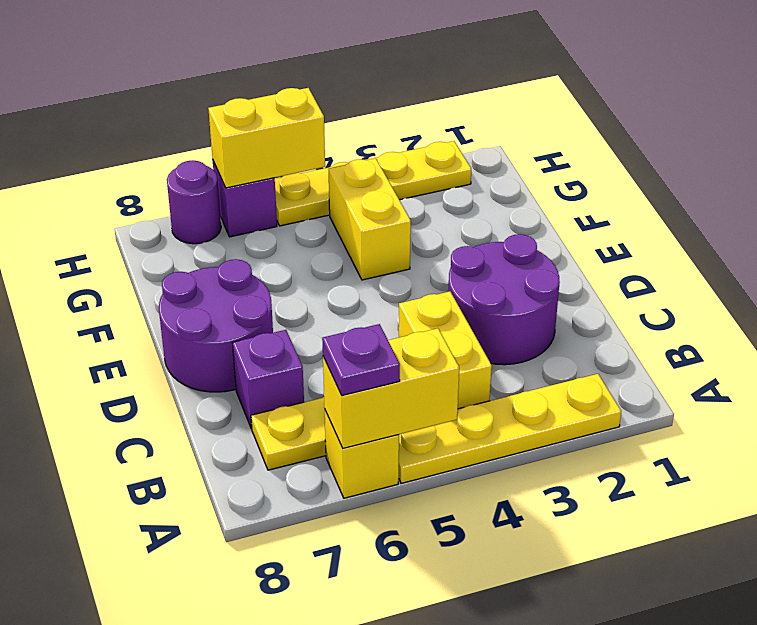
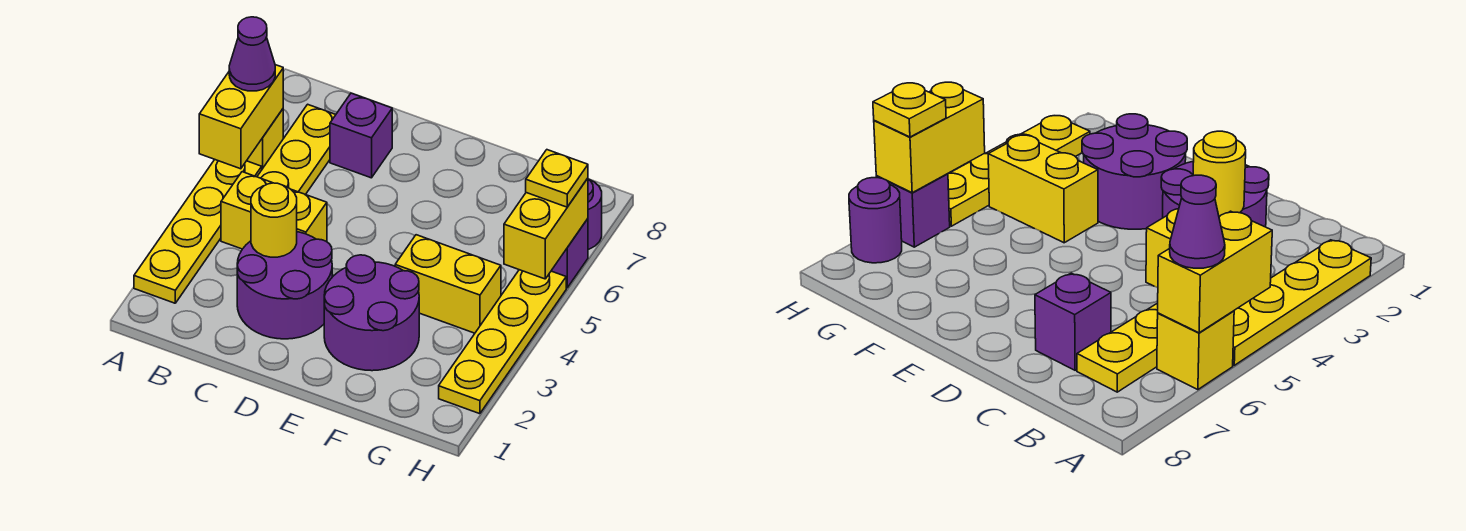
purple plate A6 level 3 -> purple cone A6 level 3
none -> yellow round brick C3 level 2
purple round brick D7:E8 level 1 -> purple round brick E2:F3 level 1
none -> yellow plate H6 level 3

